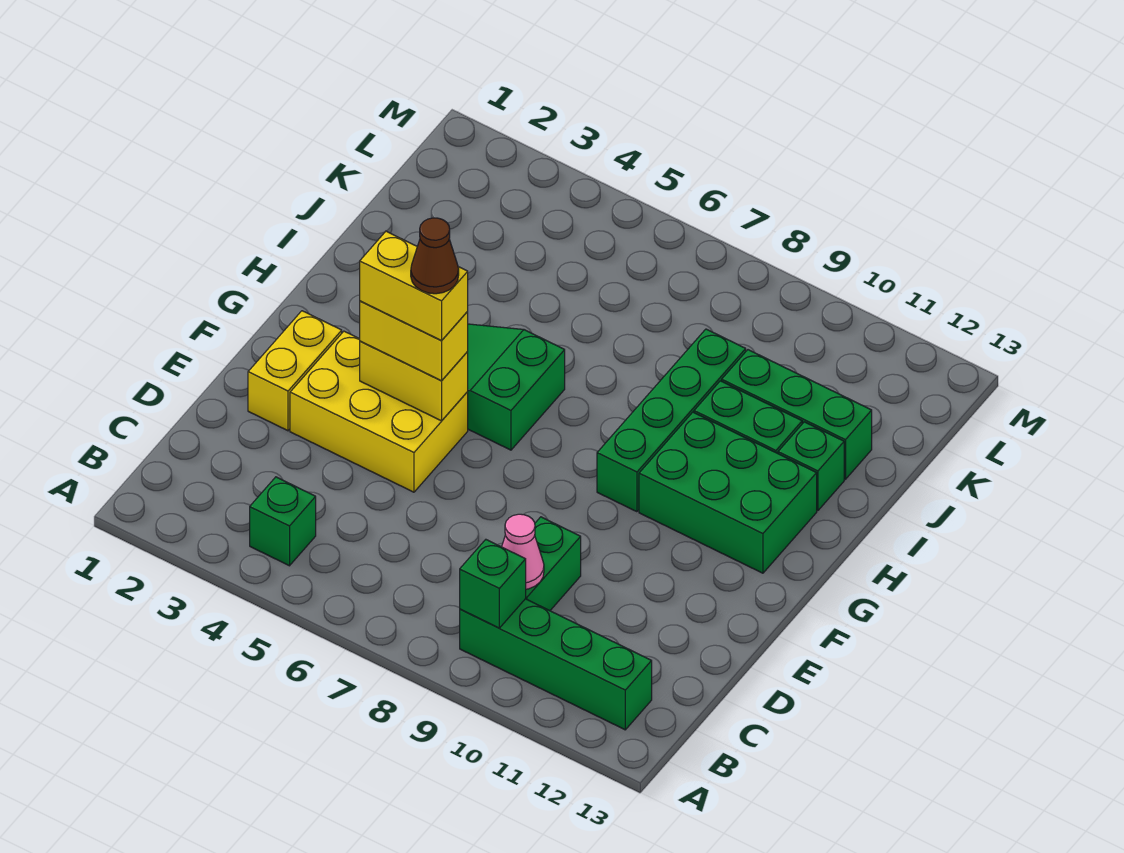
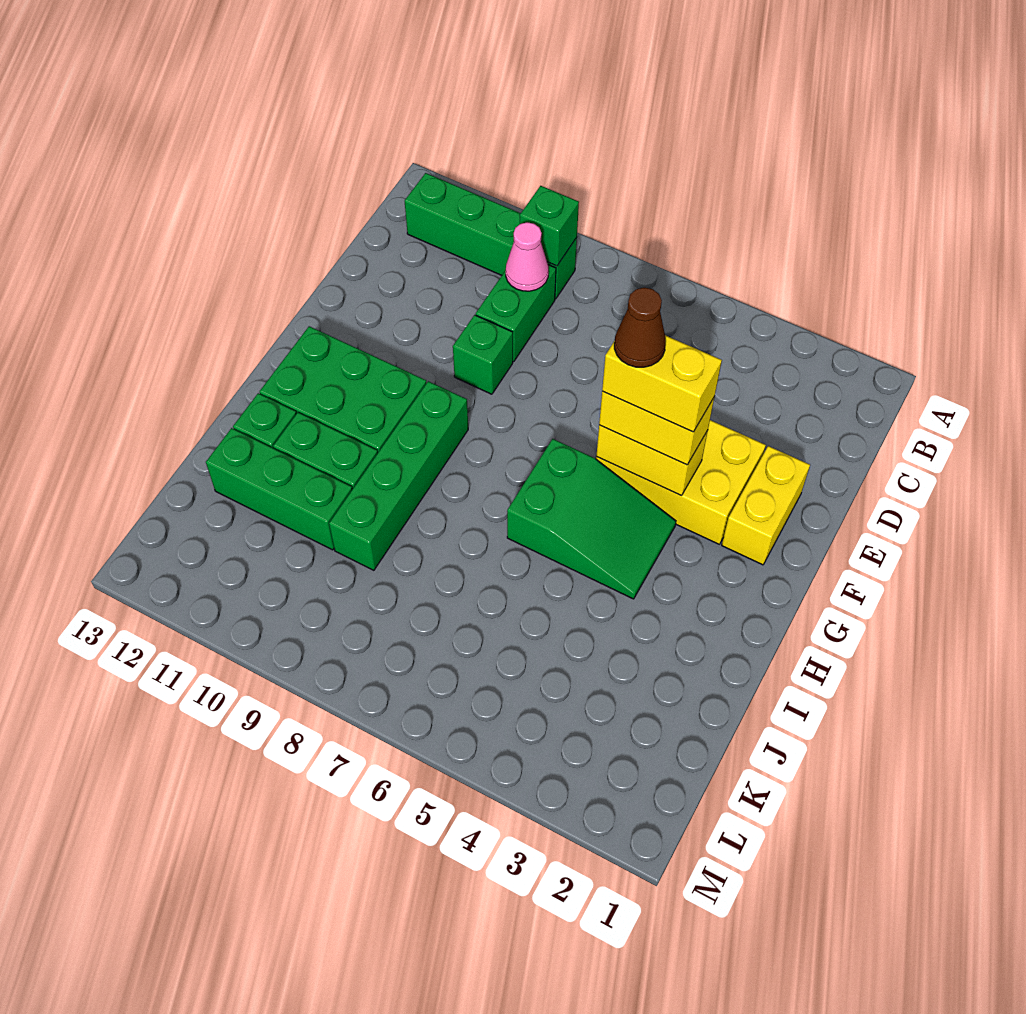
green brick B4 level 1 -> green brick E9 level 1

